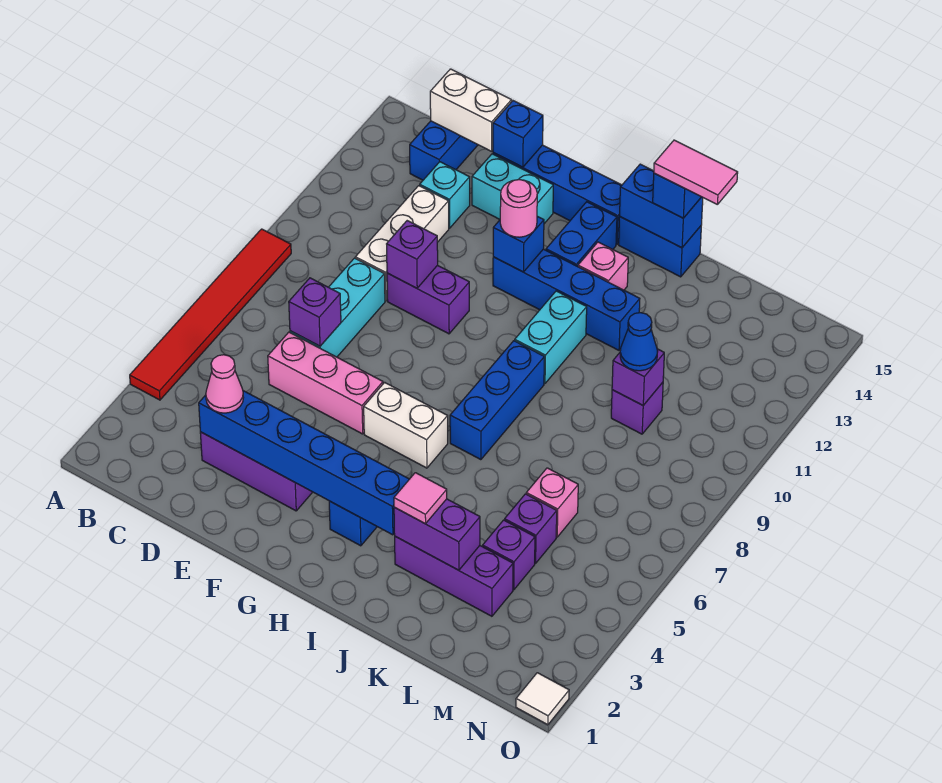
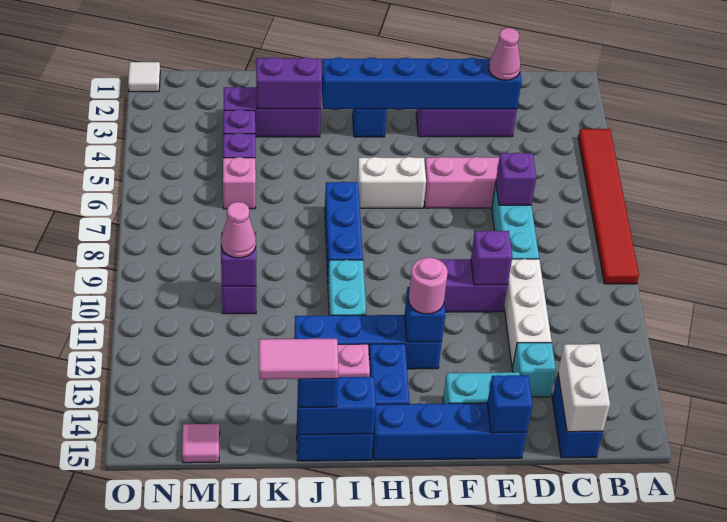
white brick C15:D15 level 2 -> white brick C14:C15 level 2
pink tile J3 level 3 -> pink tile M15 level 1
blue cone L10 level 3 -> pink cone L10 level 3

